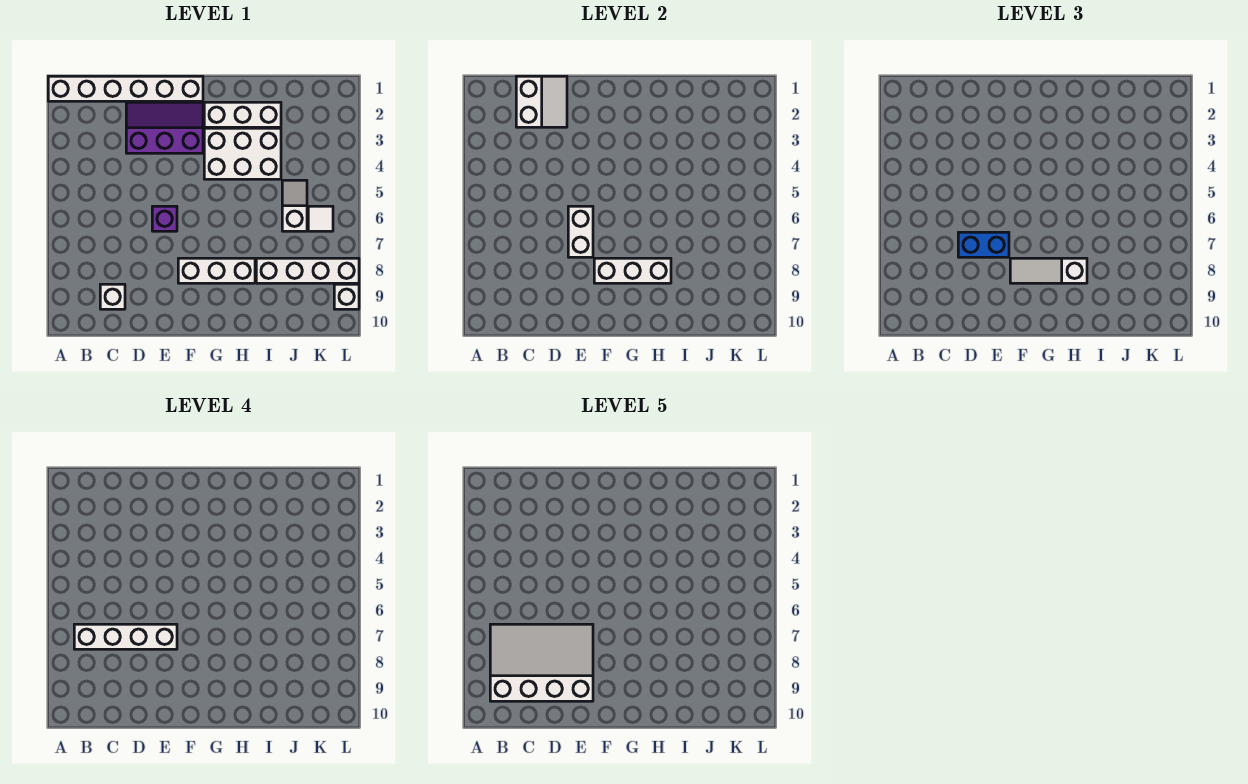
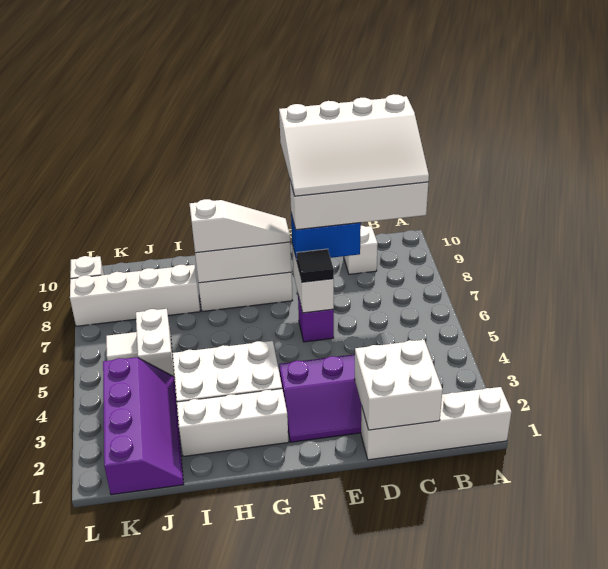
white brick A1:F1 level 1 -> white brick A1:D1 level 1
white slope C1:D2 level 2 top C -> white brick C1:D2 level 2
none -> black tile E6 level 3
none -> purple slope J1:K4 level 1 top K
white slope J5:J6 level 1 top 6 -> white brick J5:J6 level 1

